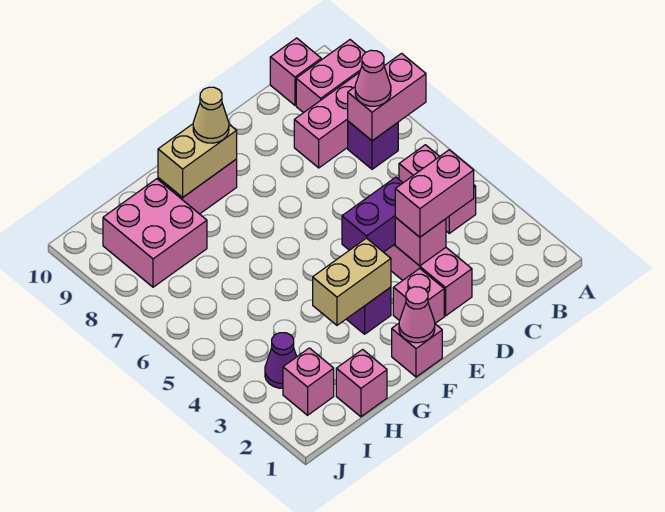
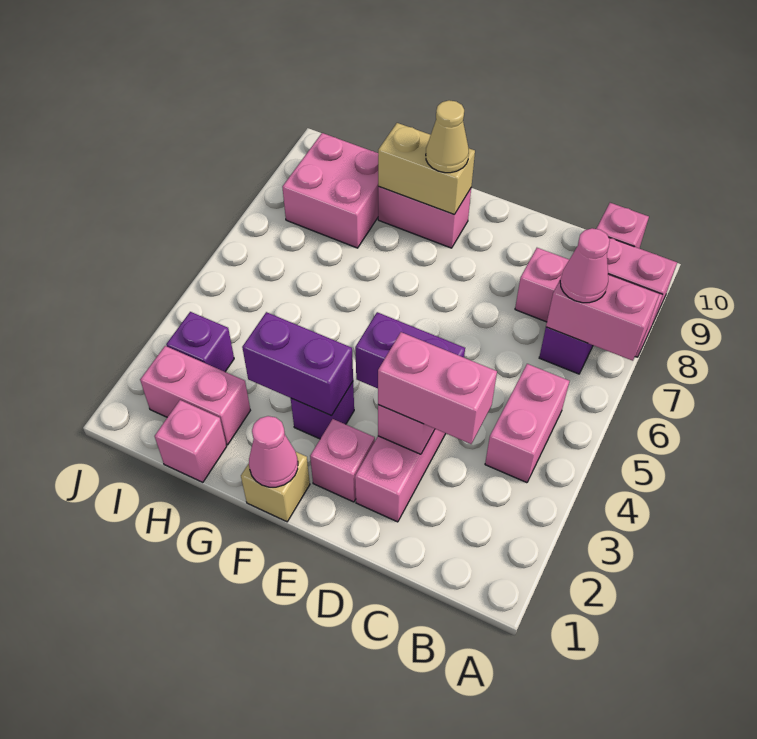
pink brick F1 level 1 -> tan brick F1 level 1
tan brick F3:G3 level 2 -> purple brick F3:G3 level 2
pink brick I2 level 1 -> pink brick H2:I2 level 1
purple cone I3 level 1 -> purple brick I3 level 1

